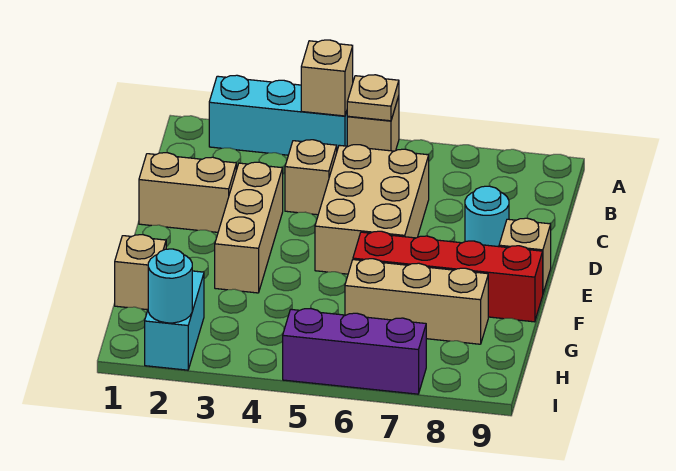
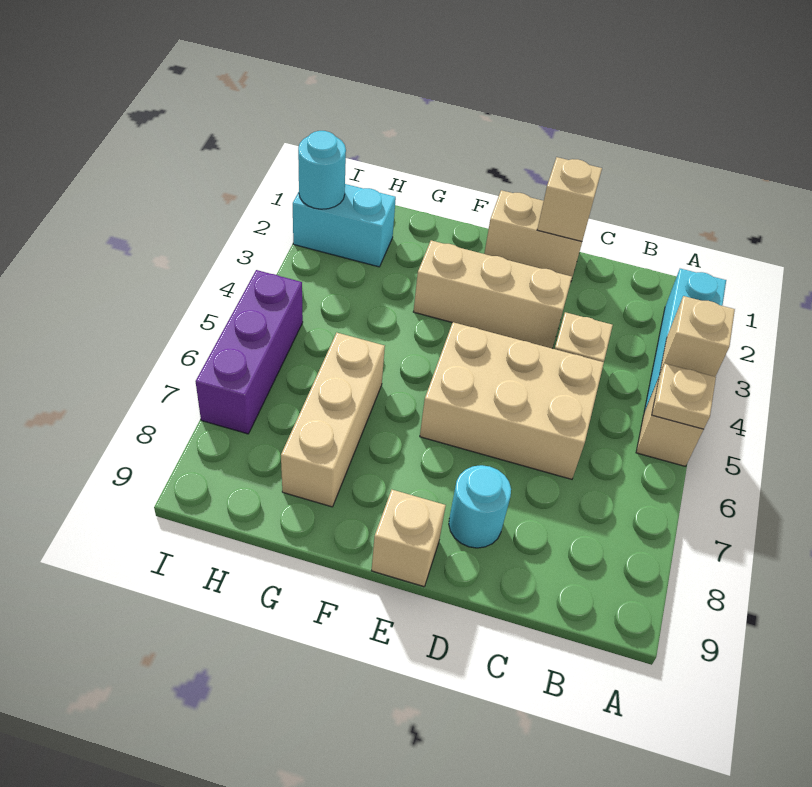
tan brick D1:D2 level 1 -> tan brick D1:E1 level 1
red brick F6:F9 level 1 -> none
tan brick G1 level 1 -> tan brick D1 level 2

